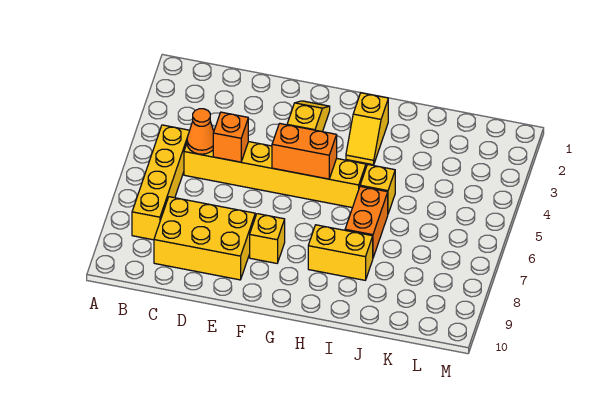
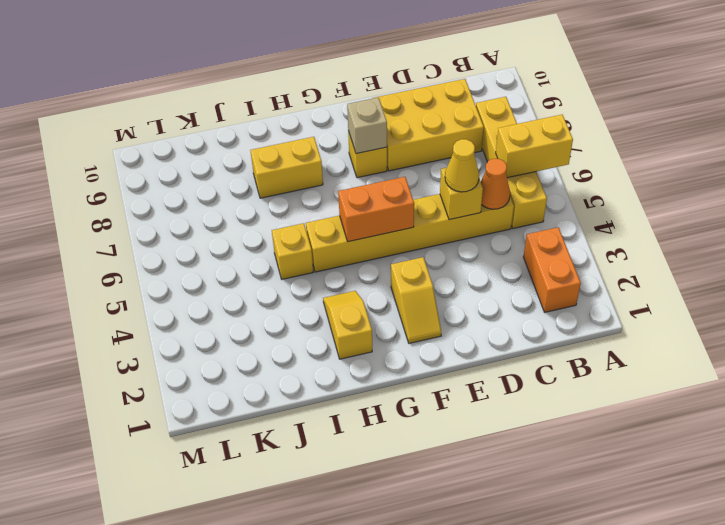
none -> yellow brick A6:B6 level 2
orange brick D5 level 2 -> yellow brick D5 level 2
none -> yellow cone D5 level 3
none -> tan brick F8 level 2
orange brick I6:I7 level 1 -> orange brick B2:B3 level 1

